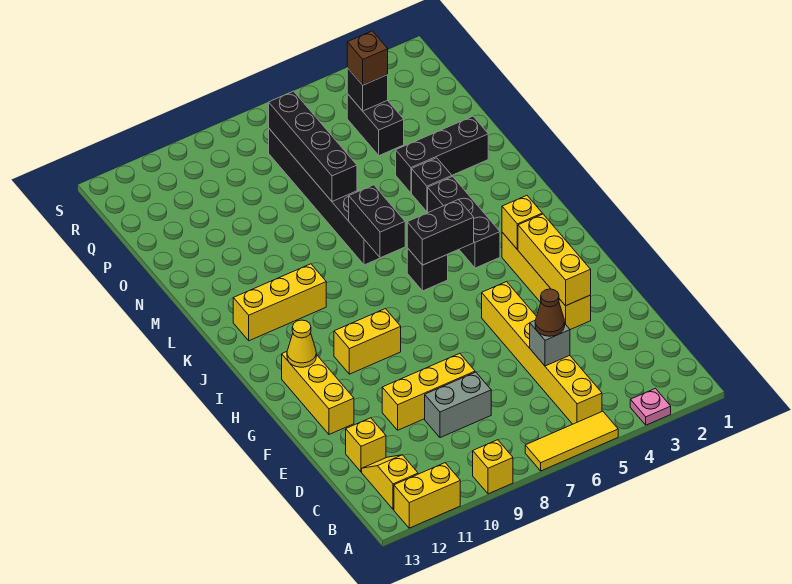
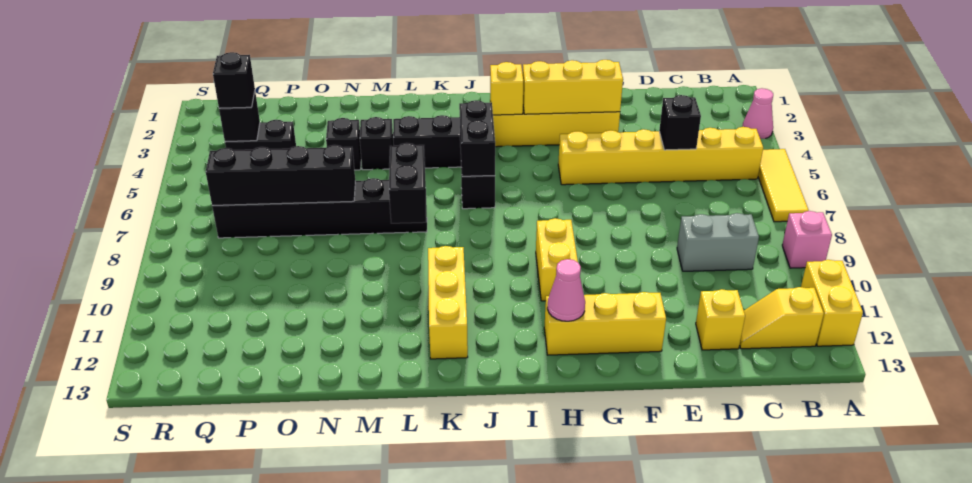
pink plate A3 level 1 -> pink cone A3 level 1
yellow brick A9 level 1 -> pink brick A9 level 1
grey brick D5 level 2 -> black brick D5 level 2
brown cone D5 level 3 -> none
grey brick D8:D9 level 1 -> grey brick C9:D9 level 1
yellow brick E8:E10 level 1 -> none
yellow cone H12 level 2 -> pink cone H12 level 2
black brick K7:L7 level 2 -> black brick L7:L8 level 2
black brick N2:N4 level 1 -> black brick N4 level 1
brown brick Q4 level 3 -> black brick Q4 level 3

